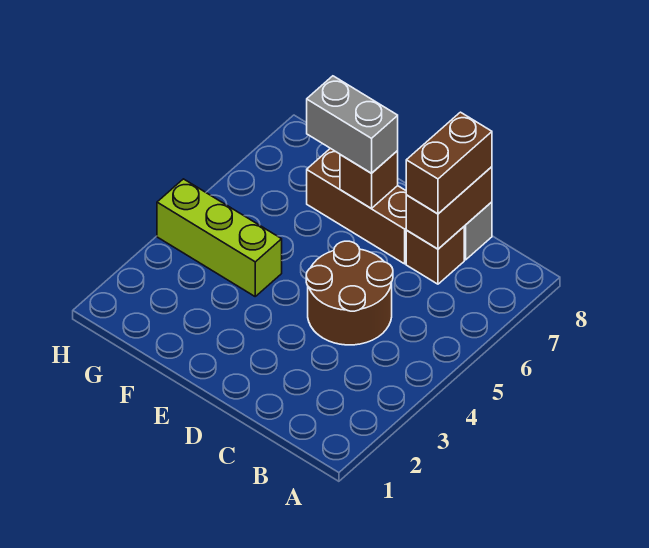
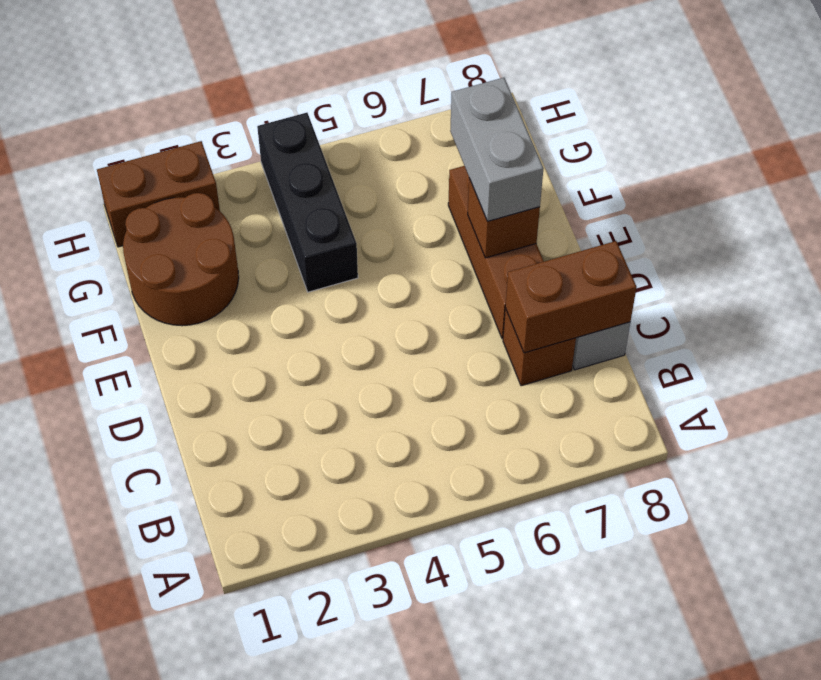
brown round brick C4:D5 level 1 -> brown round brick F1:G2 level 1
brown brick C7:C8 level 3 -> brown brick H1:H2 level 1
lime brick F4:H4 level 1 -> black brick F4:H4 level 1

